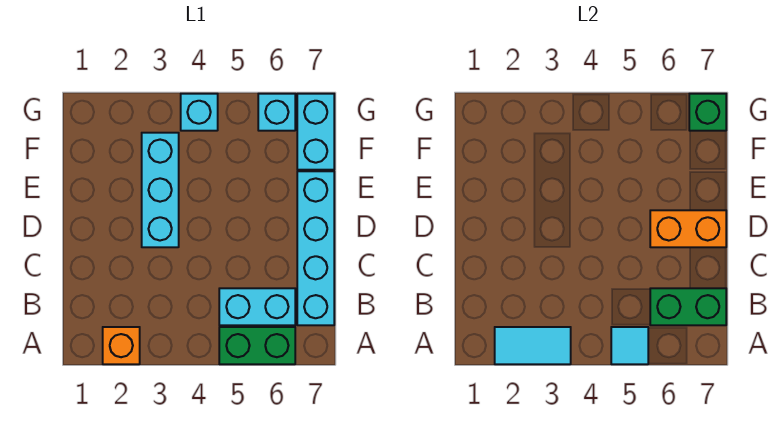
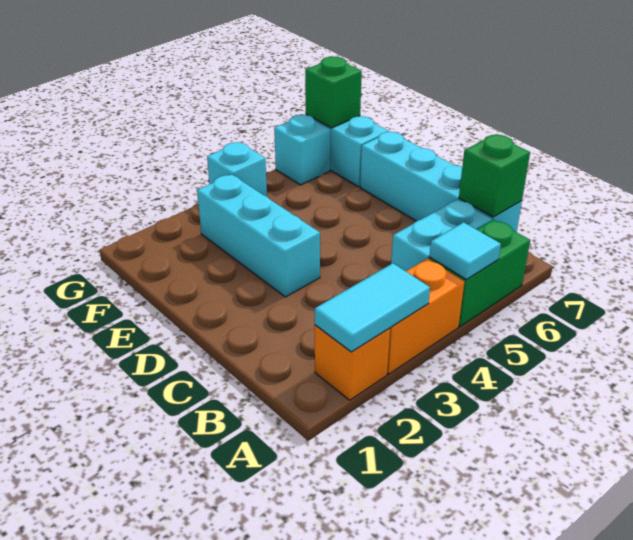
green brick B6:B7 level 2 -> green brick B7 level 2
orange brick D6:D7 level 2 -> orange brick A3:A4 level 1

